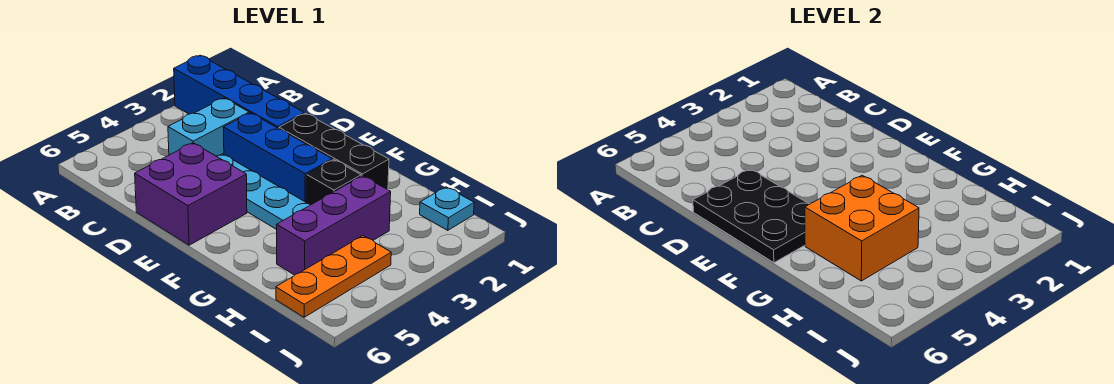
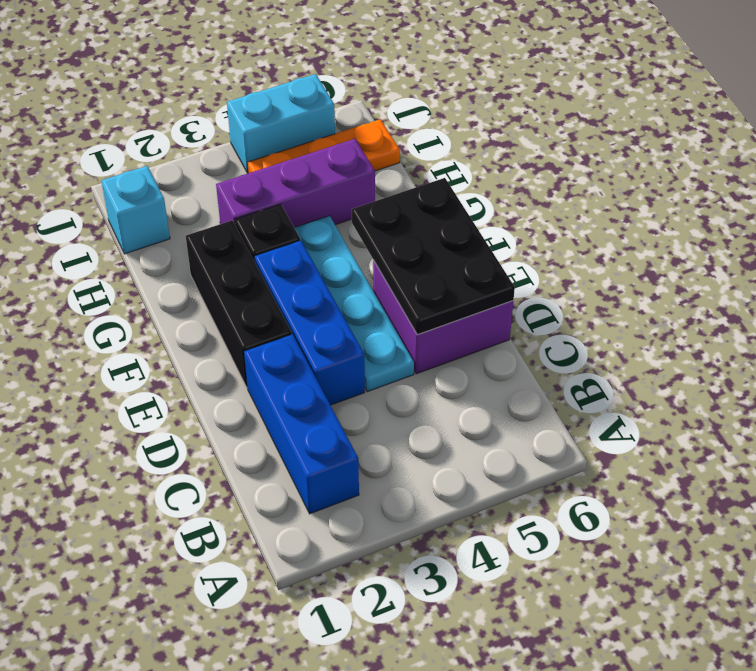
blue brick A2:D2 level 1 -> blue brick B2:D2 level 1
cyan brick C3:C4 level 1 -> cyan brick J4:J5 level 1
orange brick G4:H5 level 2 -> none
cyan plate I1 level 1 -> cyan brick I1 level 1

